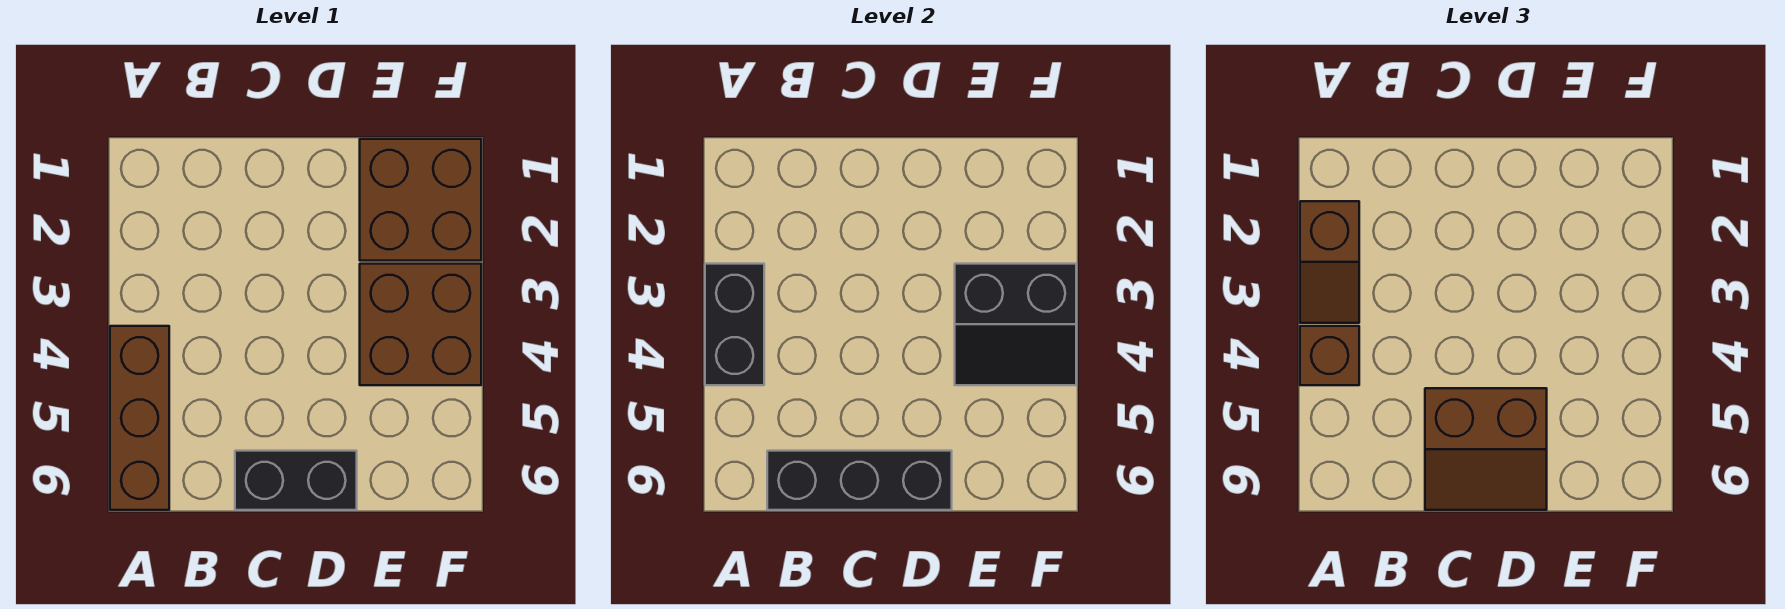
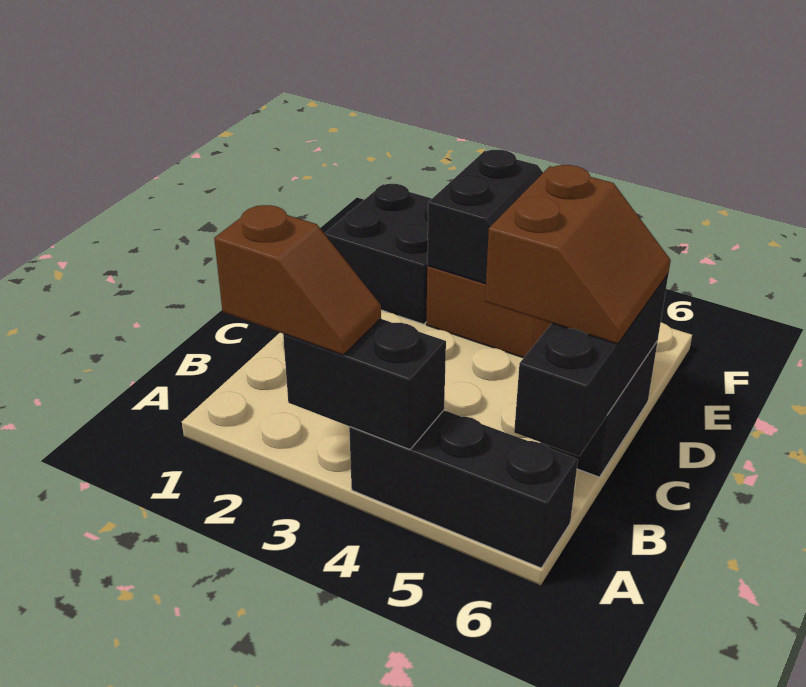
brown brick A4:A6 level 1 -> black brick A4:A6 level 1
brown brick A4 level 3 -> none
brown brick E1:F2 level 1 -> black brick E1:F2 level 1

